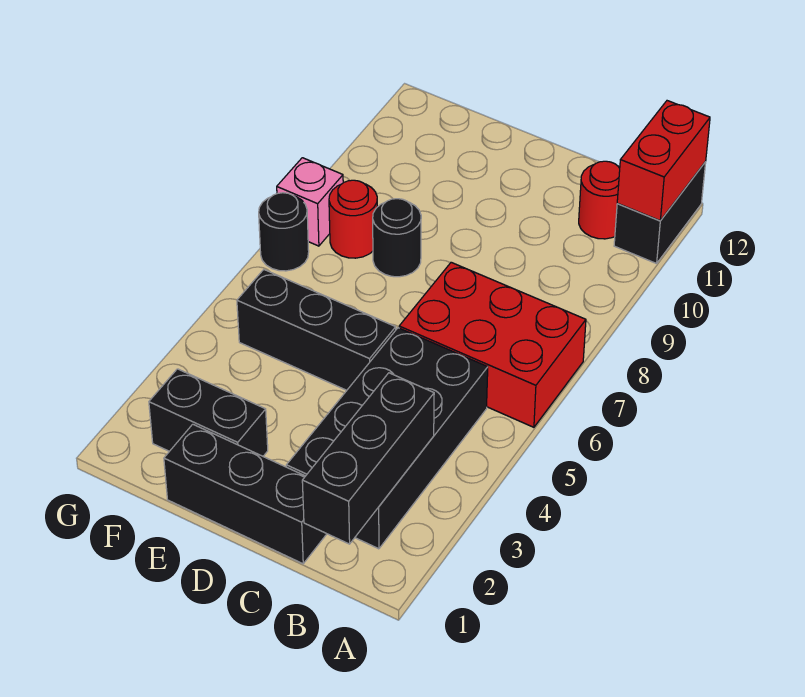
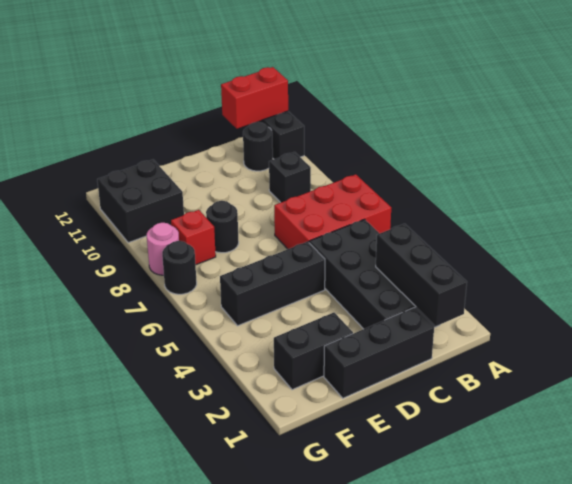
red brick A11:A12 level 2 -> red brick A12:B12 level 2
none -> black brick B9 level 1
red round brick B11 level 1 -> black round brick B11 level 1
red round brick F8 level 1 -> red brick F8 level 1
none -> black brick F10:G11 level 1
pink brick G8 level 1 -> pink round brick G8 level 1

